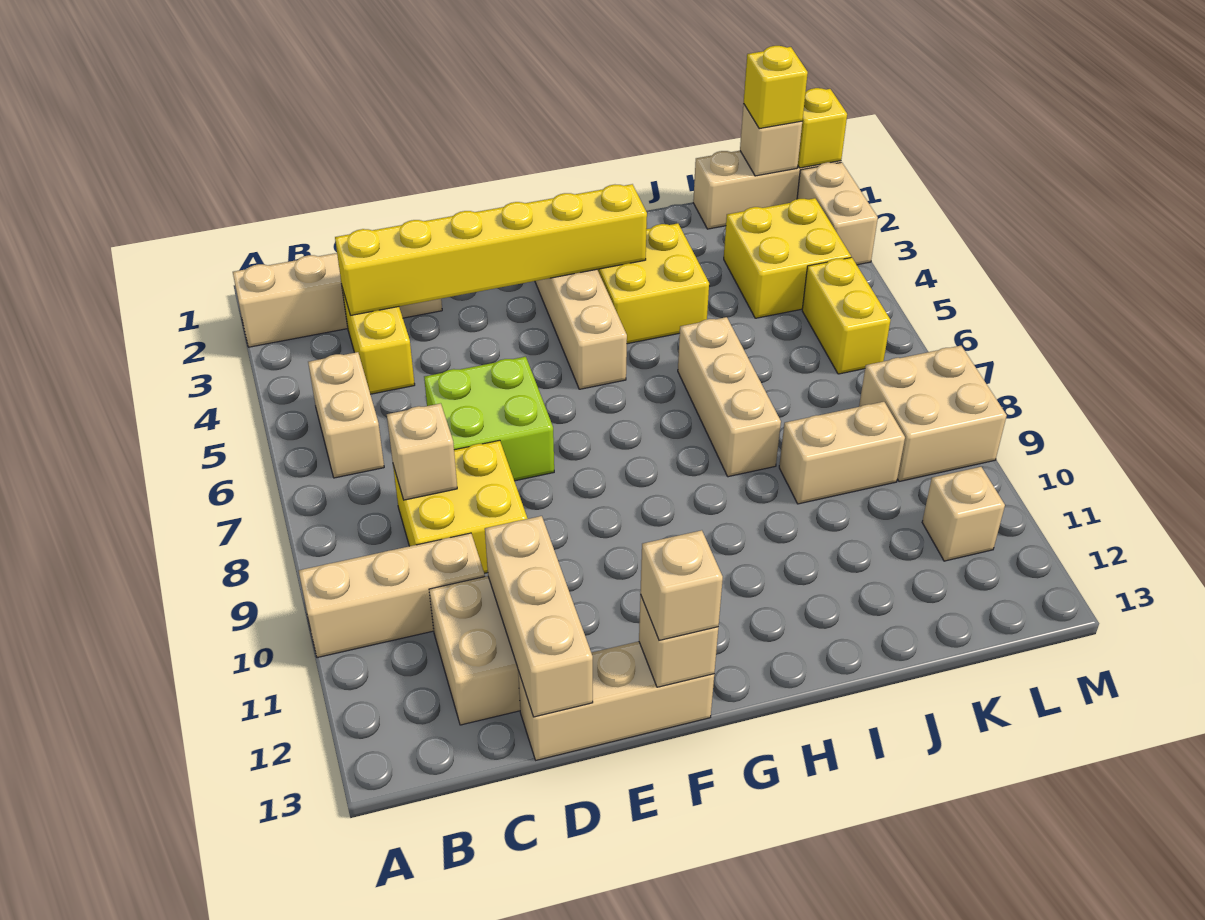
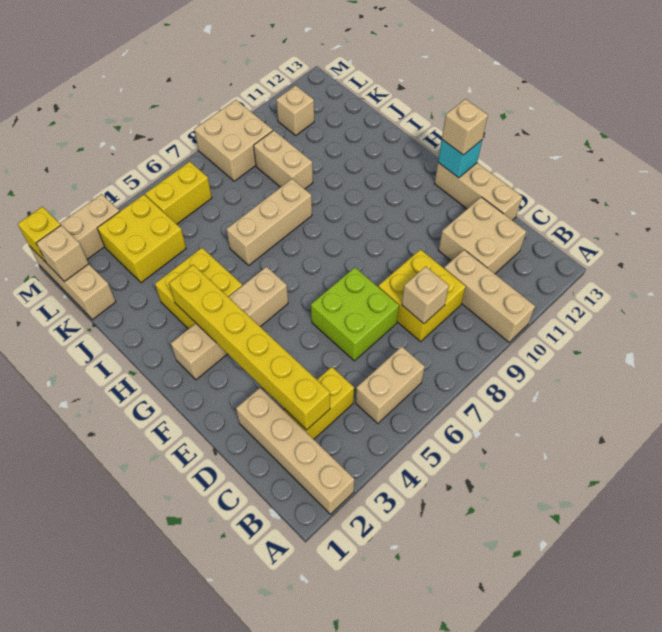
tan brick D11:D13 level 2 -> none
tan brick F13 level 2 -> cyan brick F13 level 2
yellow brick L1 level 3 -> none

